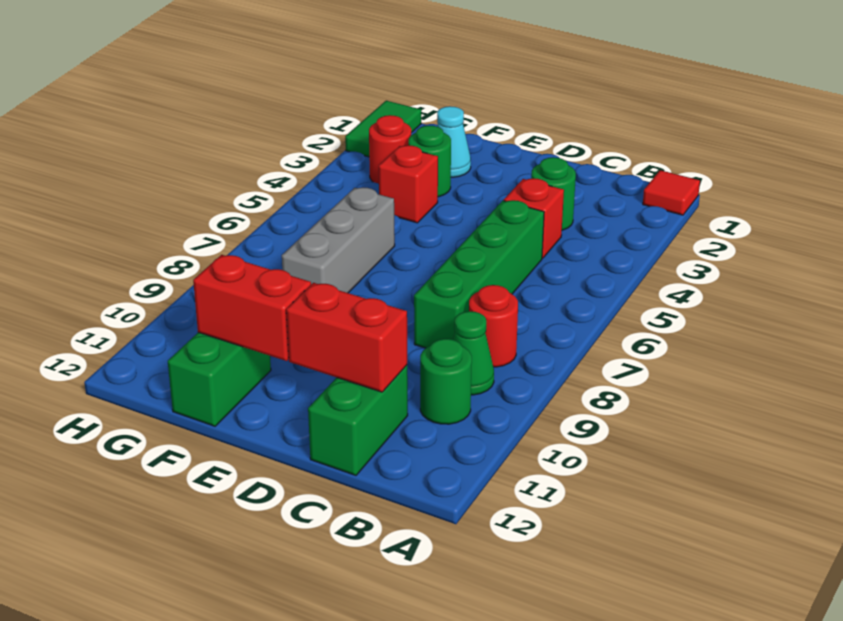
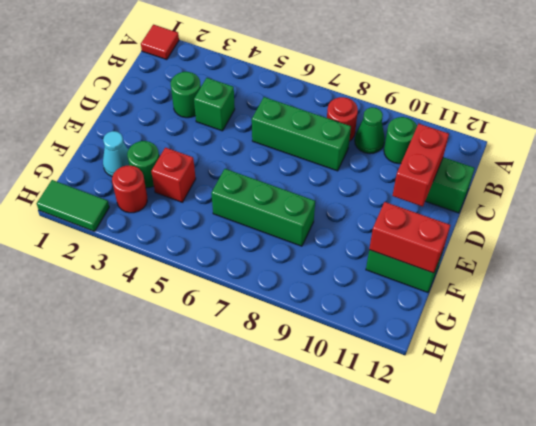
red brick C4 level 1 -> green brick C4 level 1
green brick C5:C8 level 1 -> green brick C6:C8 level 1
red brick E11:F11 level 2 -> red brick F11:F12 level 2
grey brick F6:F8 level 1 -> green brick F6:F8 level 1

